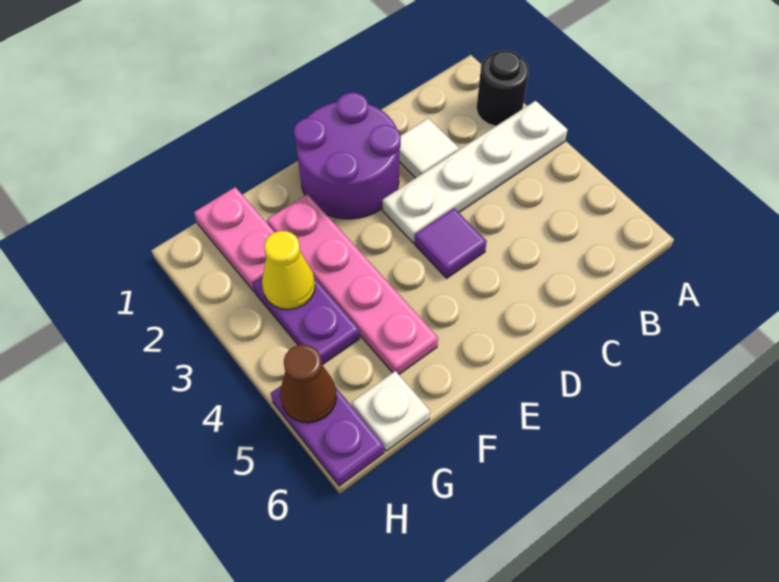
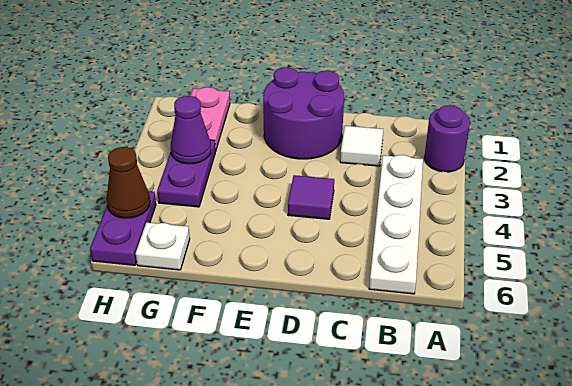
black round brick A2 level 1 -> purple round brick A2 level 1
white plate A3:D3 level 1 -> white plate B3:B6 level 1
pink plate F2:F5 level 1 -> none
yellow cone G3 level 2 -> purple cone G3 level 2

